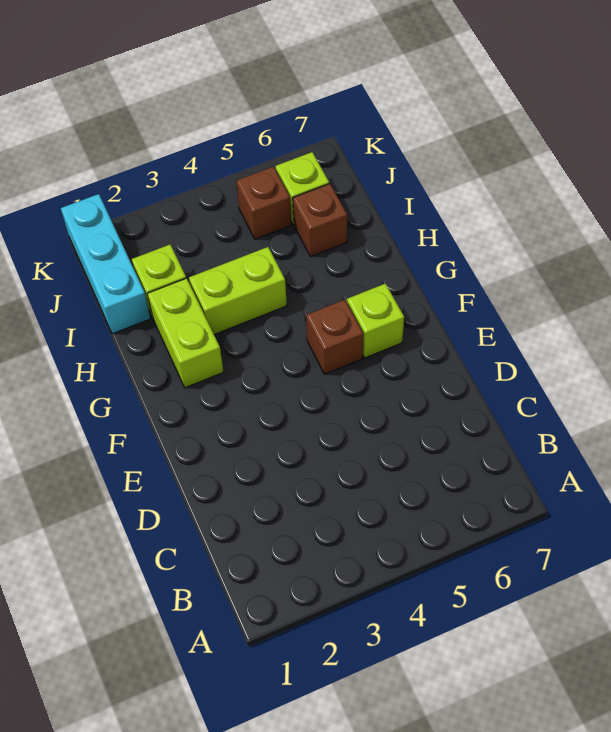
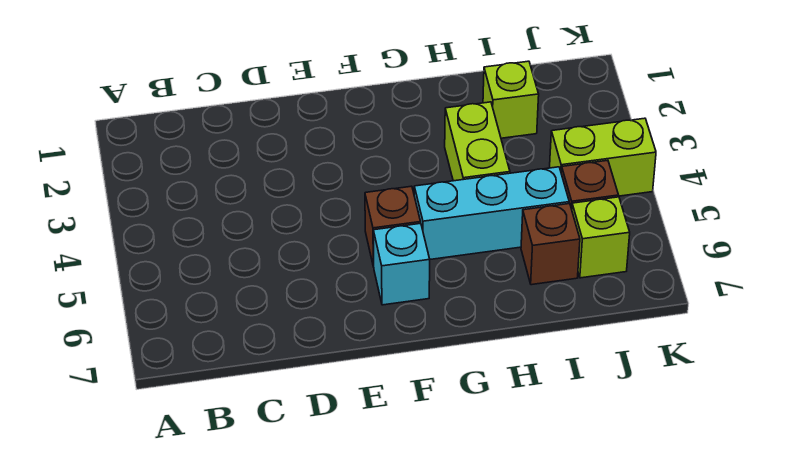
lime brick F6 level 1 -> cyan brick F6 level 1
lime brick G2:H2 level 1 -> lime brick J4:K4 level 1
cyan brick I1:K1 level 1 -> cyan brick G5:I5 level 1

